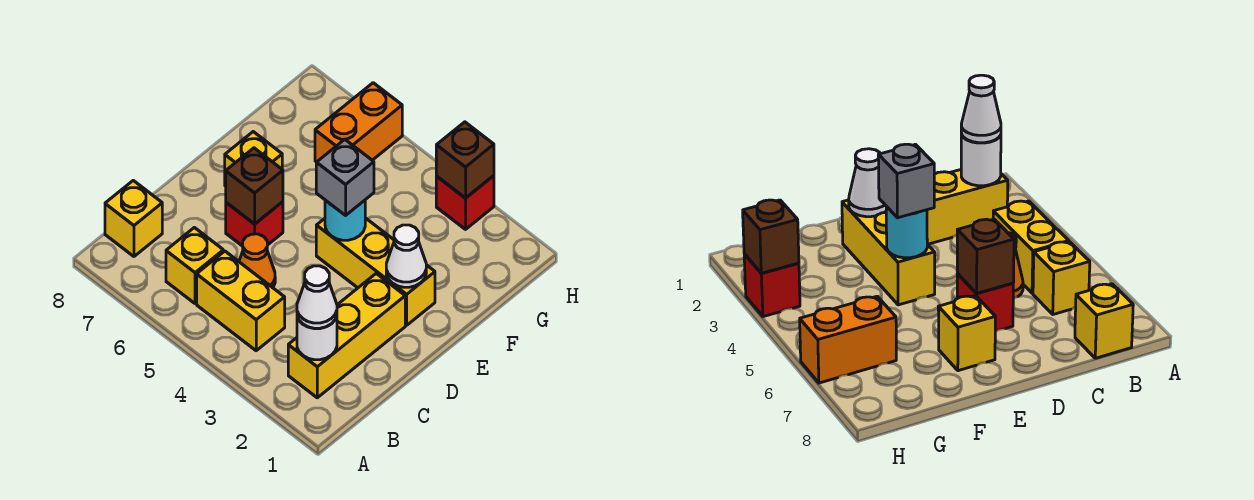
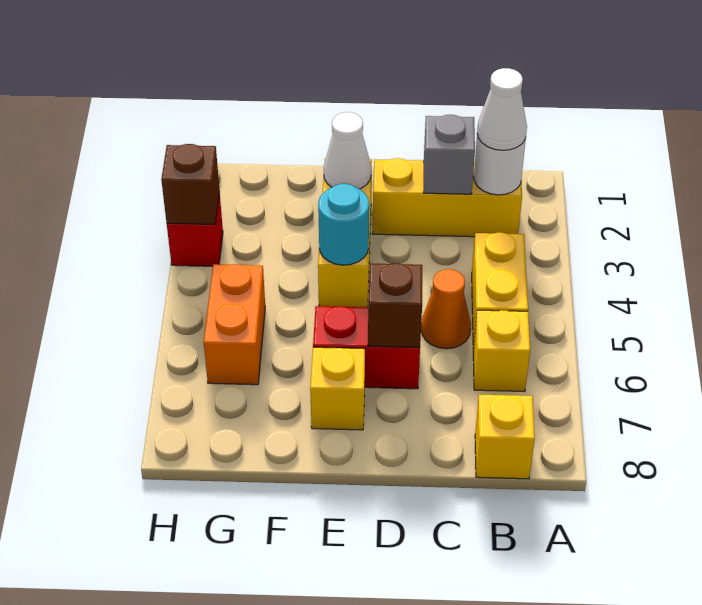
red brick D6 level 1 -> red brick D6:E6 level 1
grey brick E4 level 3 -> grey brick C2 level 2
orange brick G6:H6 level 1 -> orange brick G5:G6 level 1

